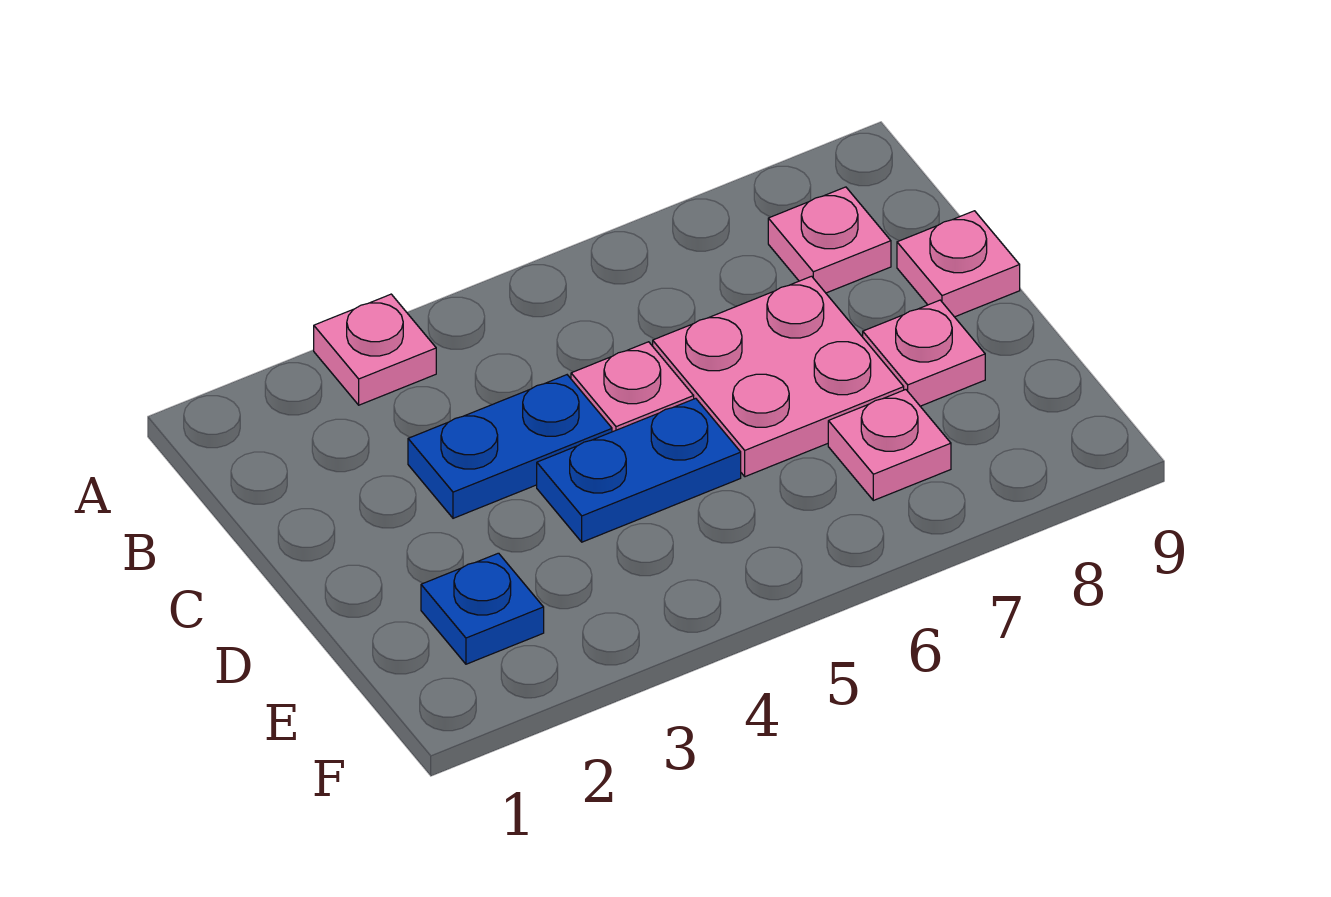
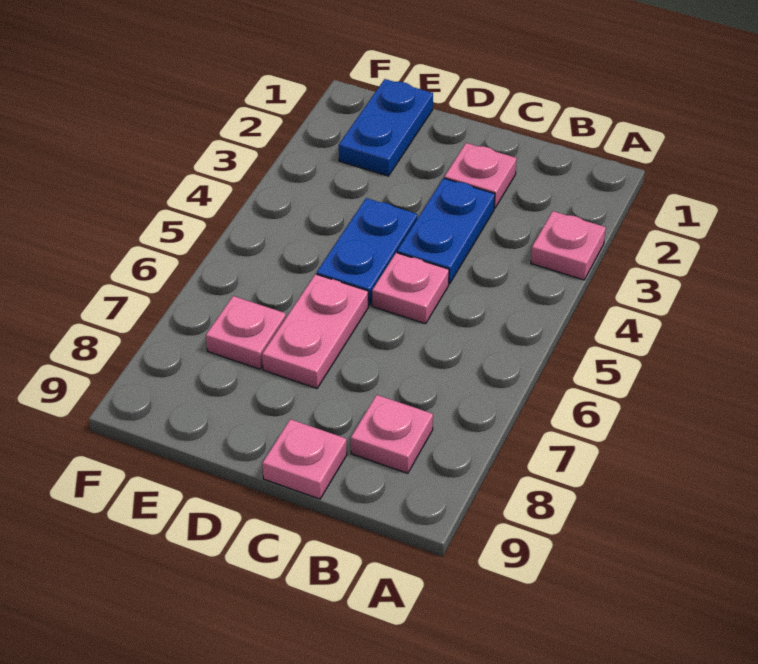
pink plate C6:D7 level 1 -> pink plate D6:D7 level 1
pink plate D8 level 1 -> pink plate C2 level 1
blue plate E2 level 1 -> blue plate E1:E2 level 1

